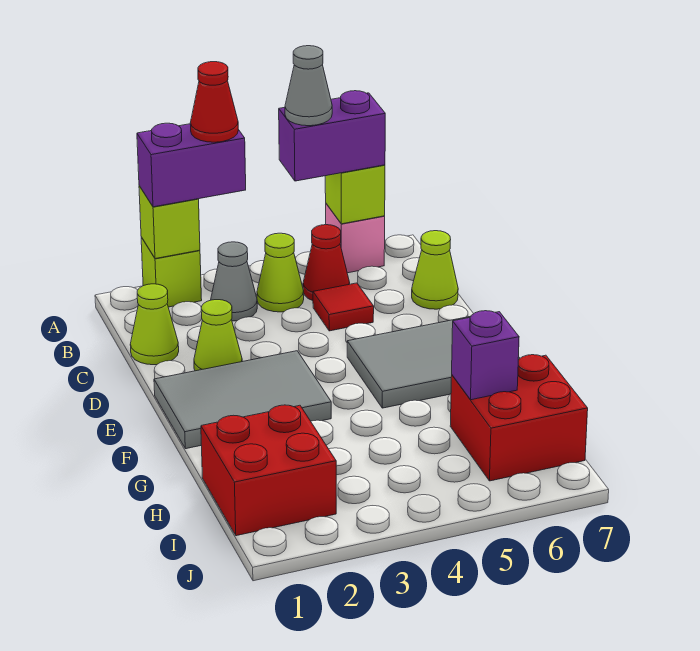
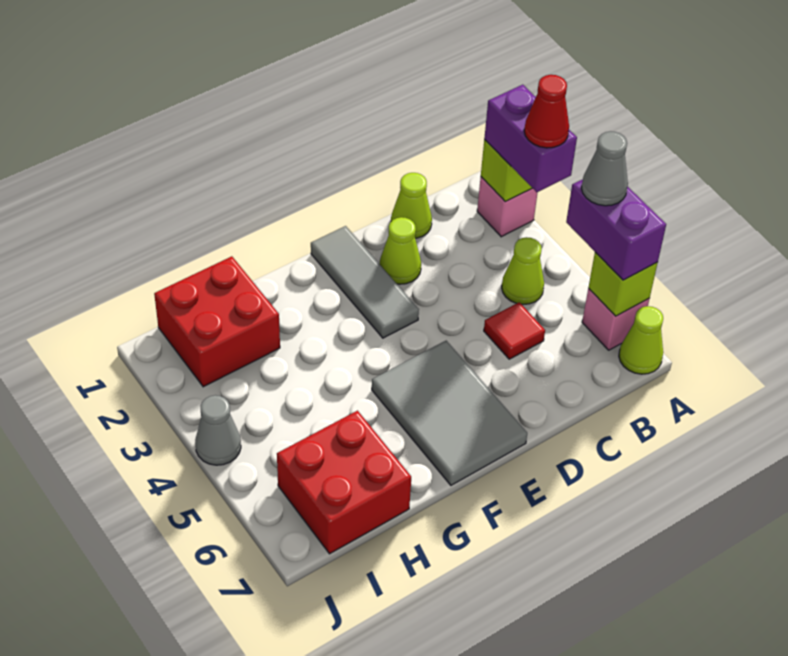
lime brick A2 level 1 -> pink brick A2 level 1
grey cone B3 level 1 -> grey cone J4 level 1
red cone B5 level 1 -> none
lime cone C7 level 1 -> lime cone A7 level 1
grey tile E1:F3 level 1 -> grey tile E1:E3 level 1
purple brick H6 level 2 -> none

